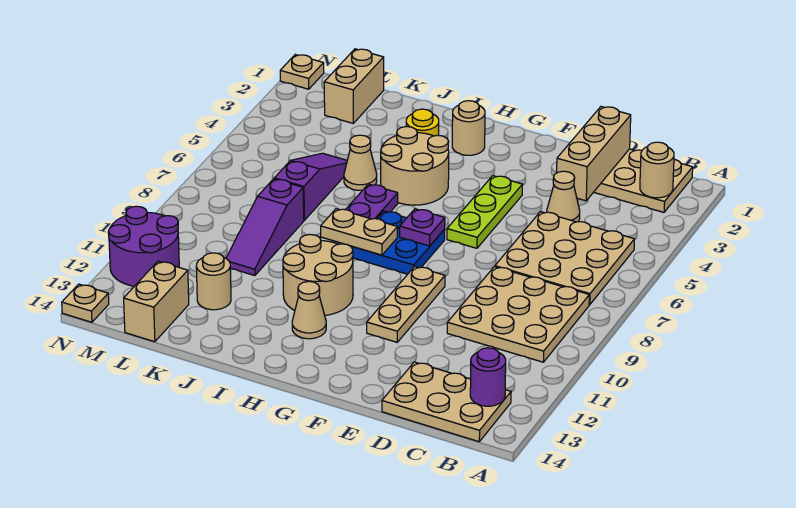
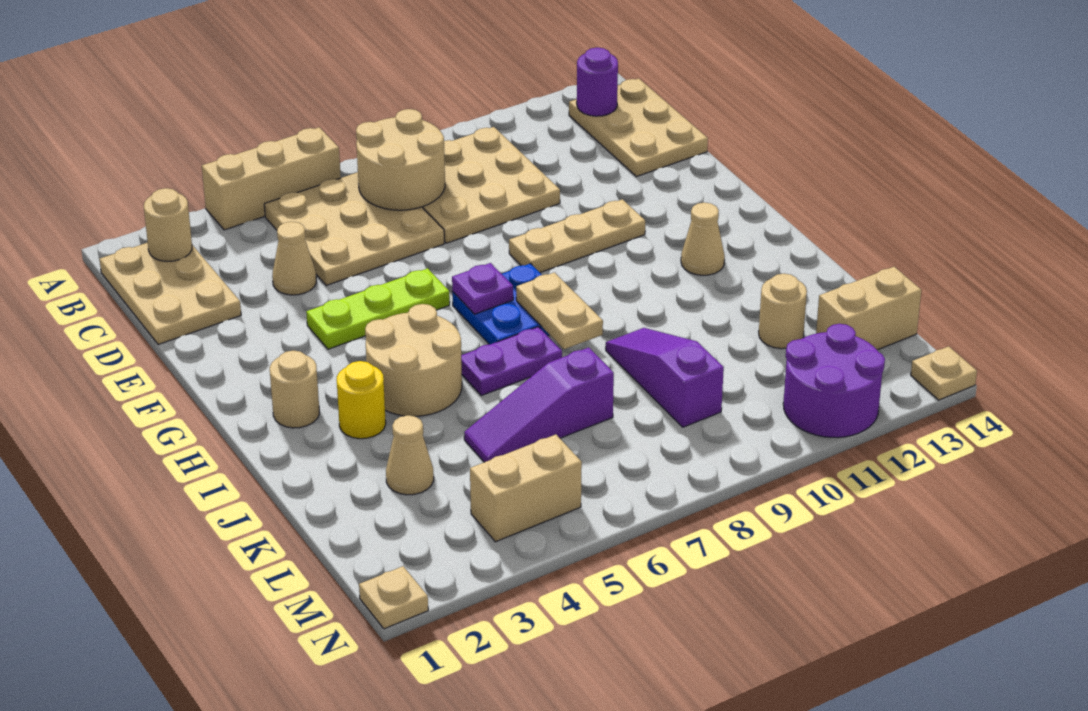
tan brick D1:D3 level 2 -> tan brick A4:A6 level 1
tan round brick H10:I11 level 1 -> tan round brick B7:C8 level 2
tan cone J5 level 1 -> tan cone K3 level 1
purple slope K8:K10 level 1 top 8 -> purple slope J9:L9 level 1 top L
tan brick L1:L2 level 1 -> tan brick M4:M5 level 1

